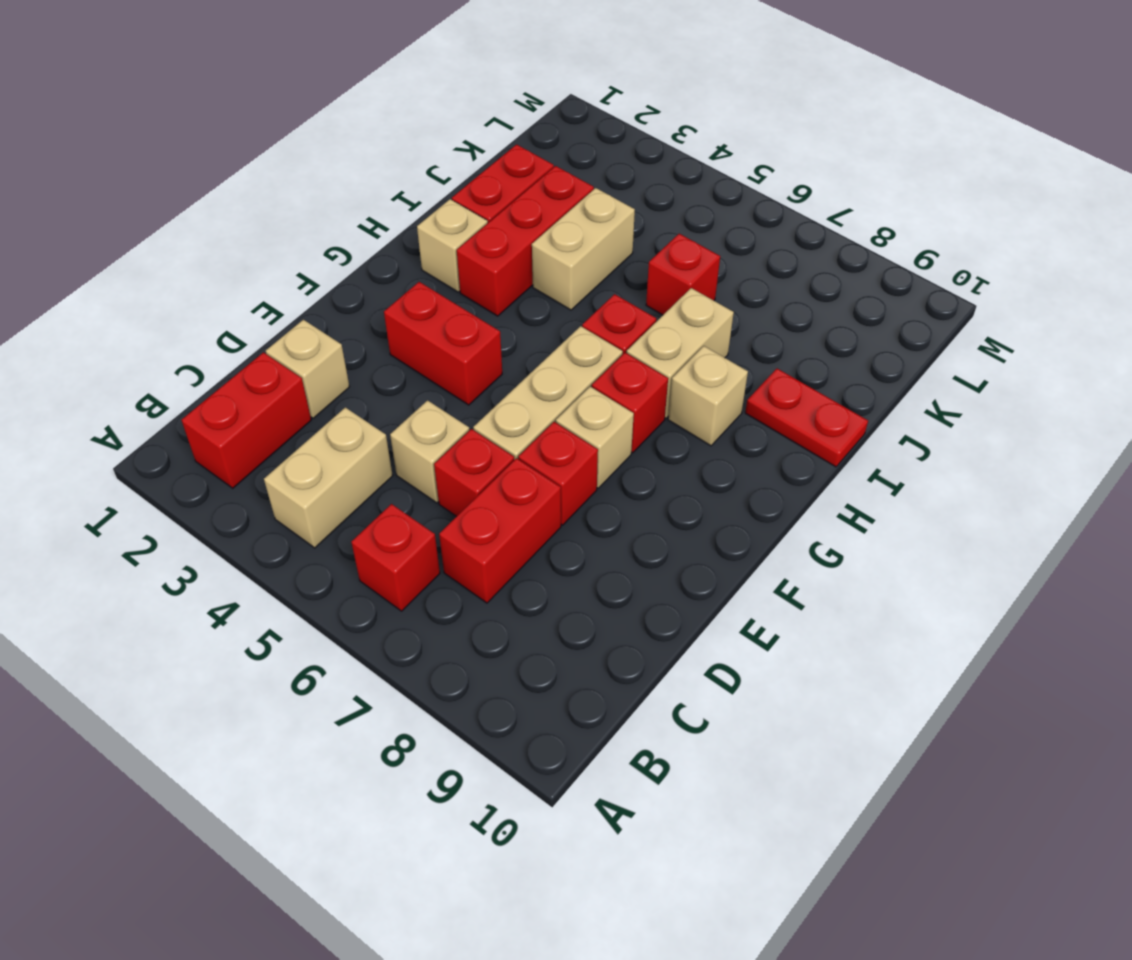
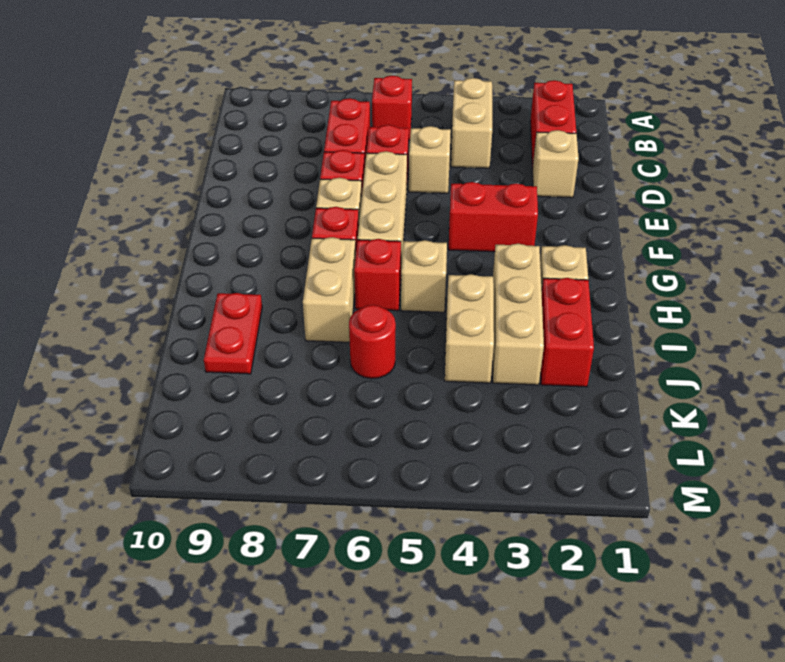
red brick H3:J3 level 1 -> tan brick H3:J3 level 1
tan brick H8 level 1 -> tan brick H5 level 1
red plate I9:I10 level 1 -> red plate I9:J9 level 1
red brick J6 level 1 -> red round brick J6 level 1

